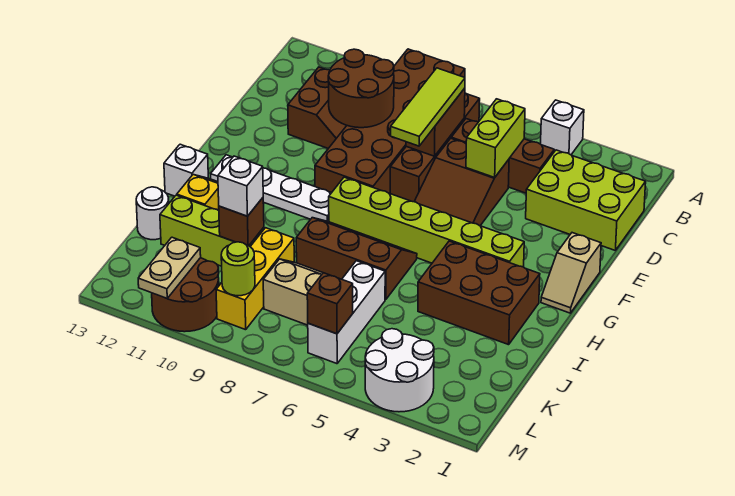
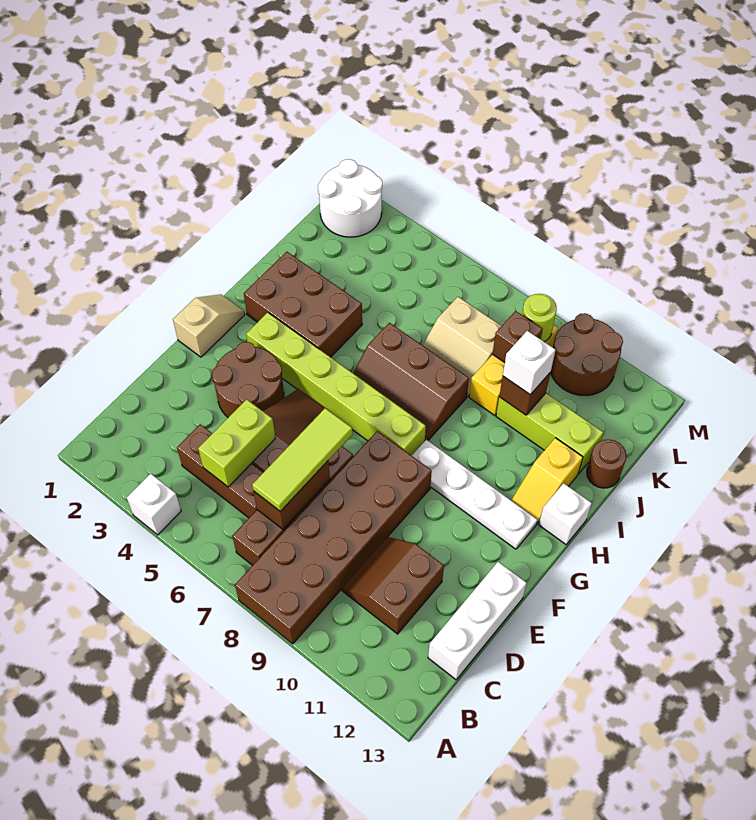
lime brick C1:D3 level 1 -> none
brown round brick C9:D10 level 2 -> brown round brick E3:F4 level 1
white brick J6:L6 level 1 -> white brick C13:E13 level 1
white round brick J13 level 1 -> brown round brick J13 level 1
white round brick L3:M4 level 1 -> white round brick L1:M2 level 1
brown brick L6 level 2 -> brown brick K9 level 2
tan plate L11:M11 level 2 -> none

